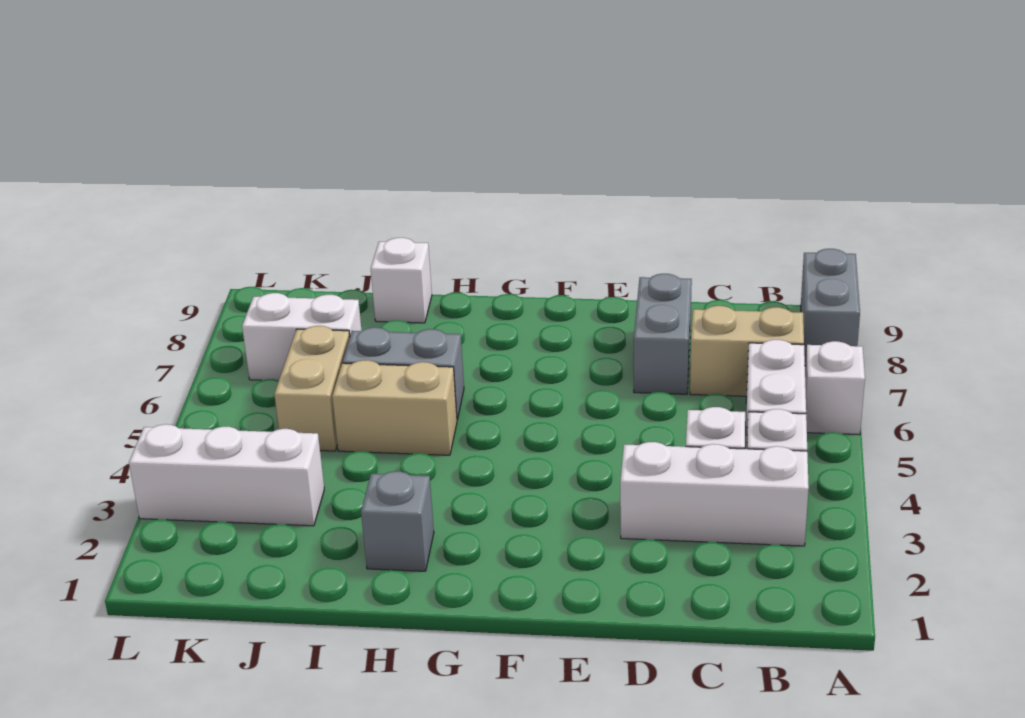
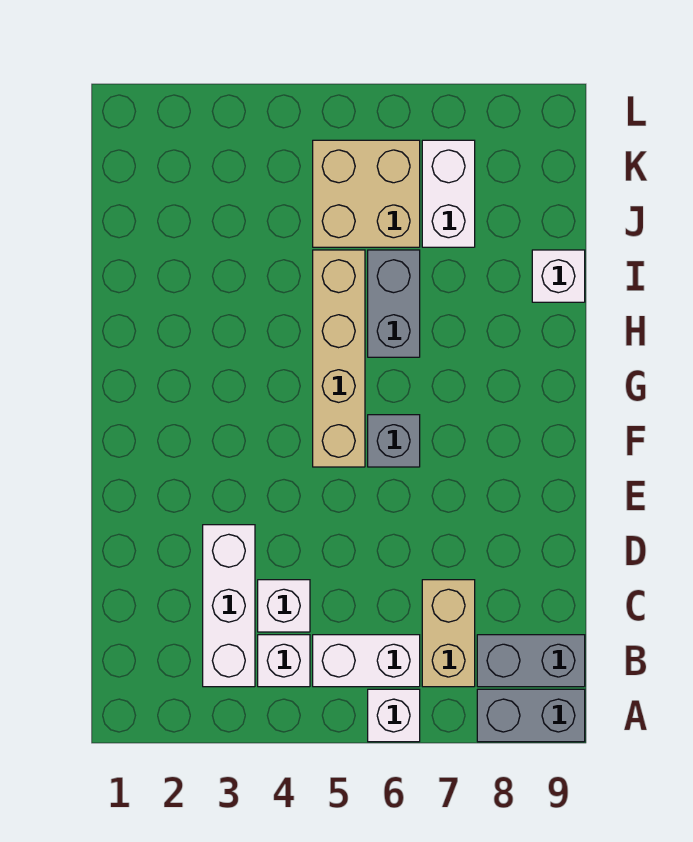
grey brick D7:D8 level 1 -> grey brick B8:B9 level 1
grey brick H2 level 1 -> grey brick F6 level 1
tan brick H5:I5 level 1 -> tan brick F5:I5 level 1
white brick J3:L3 level 1 -> none
tan brick J5:J6 level 1 -> tan brick J5:K6 level 1

